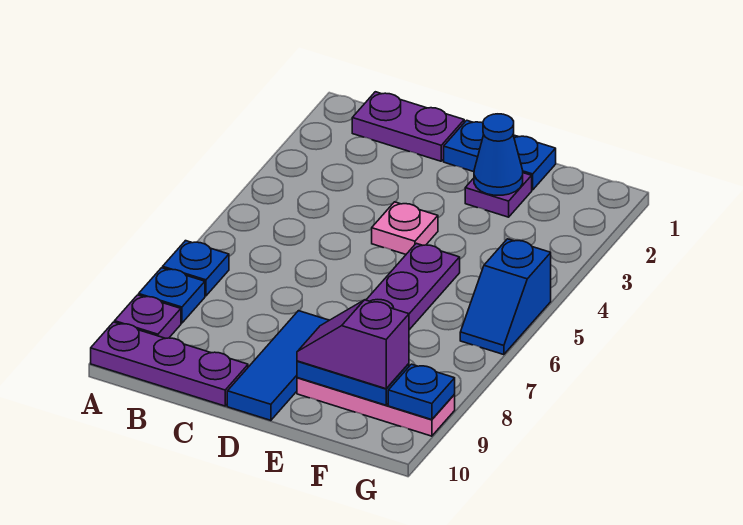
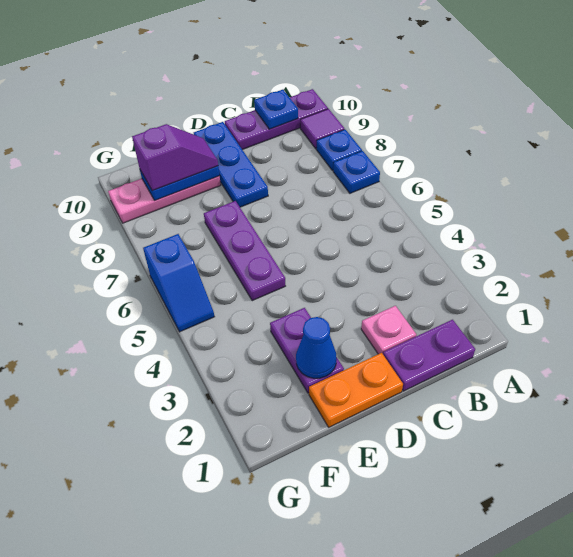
purple plate A9 level 1 -> purple tile A9 level 1
blue plate D1:E1 level 1 -> orange plate D1:E1 level 1
pink plate D4 level 1 -> pink plate C2 level 1
blue tile D8:D10 level 1 -> blue plate D8:D10 level 1
purple plate E2 level 1 -> purple plate E2:E3 level 1
blue slope G5:G6 level 1 top 5 -> blue slope G5:G6 level 1 top 6
blue plate G9 level 2 -> blue plate B10 level 2

